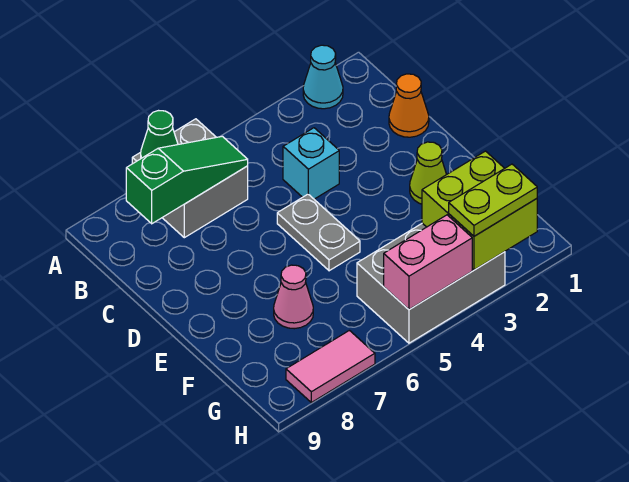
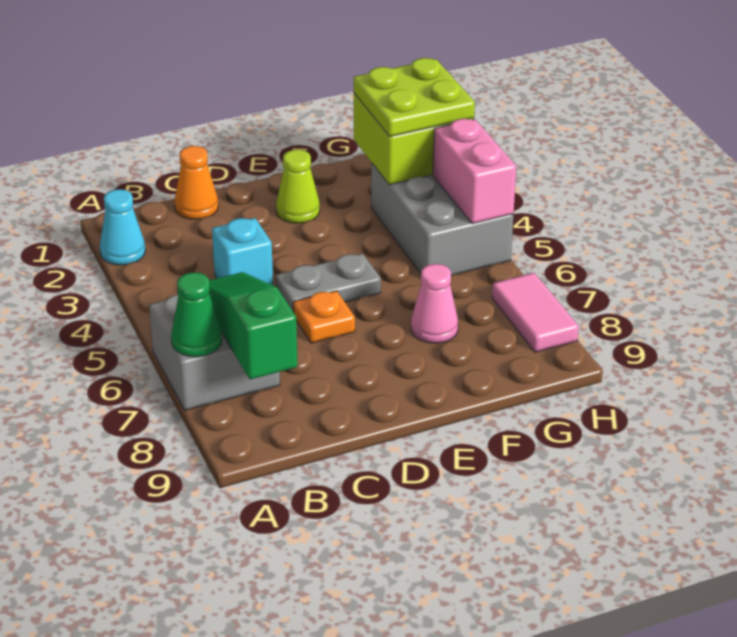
none -> orange plate D6 level 1
lime plate H2:H3 level 3 -> lime plate G2:H3 level 3

